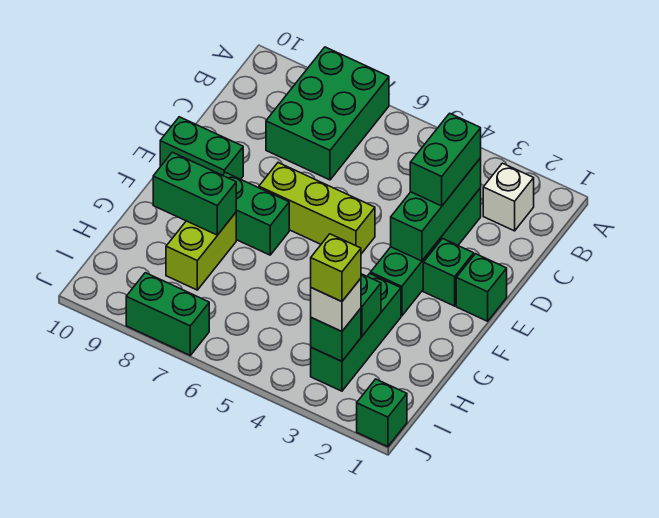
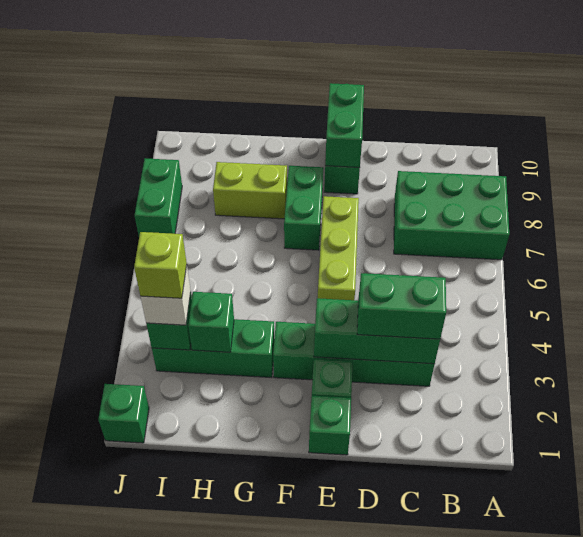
white brick B2 level 1 -> none
green brick G8:G9 level 2 -> green brick E9:E10 level 2

